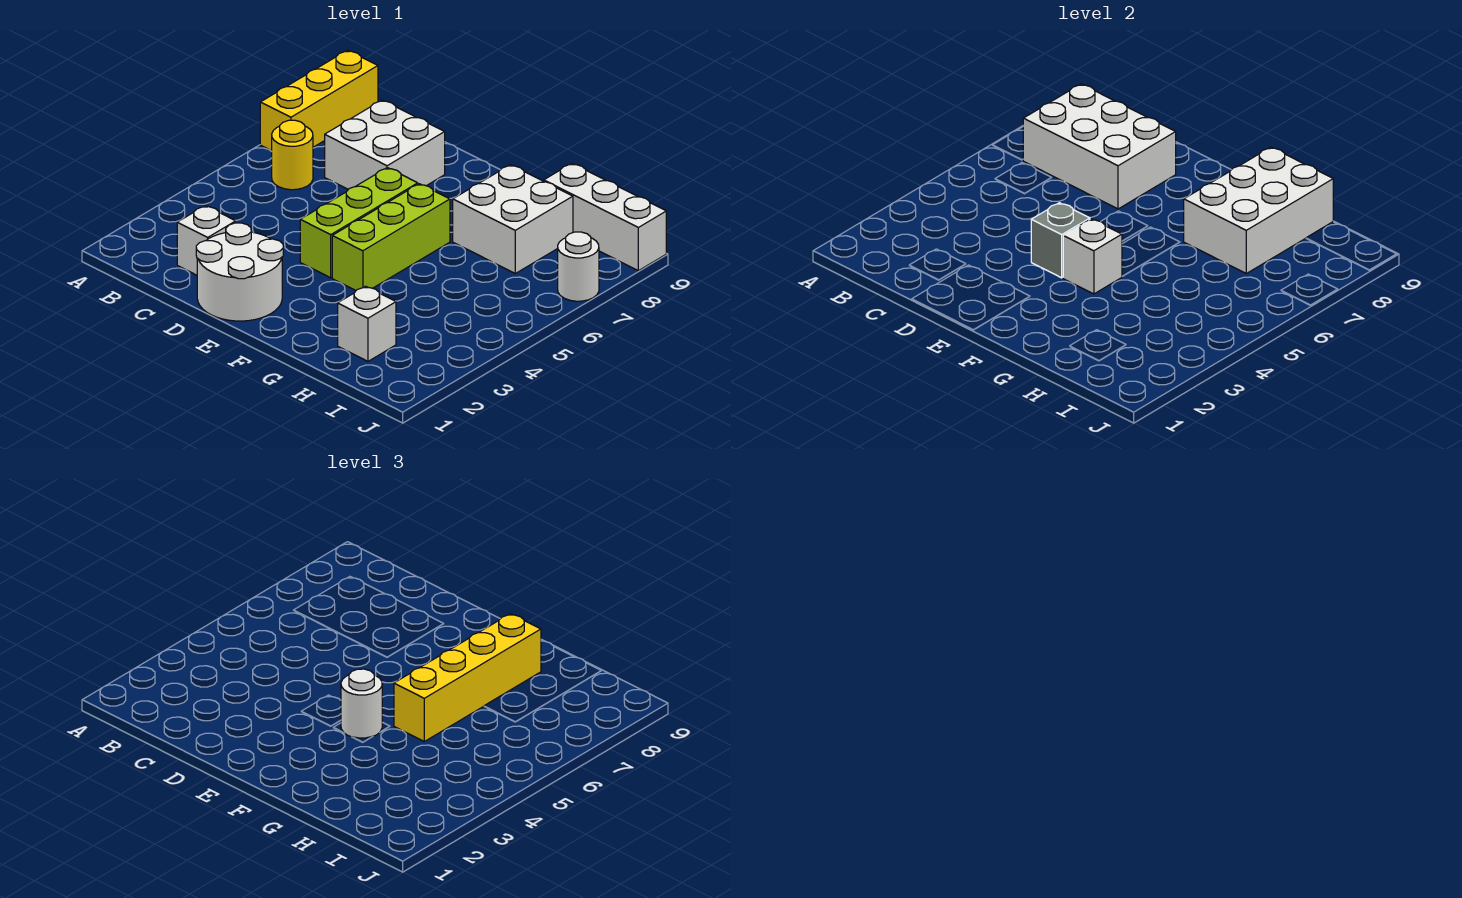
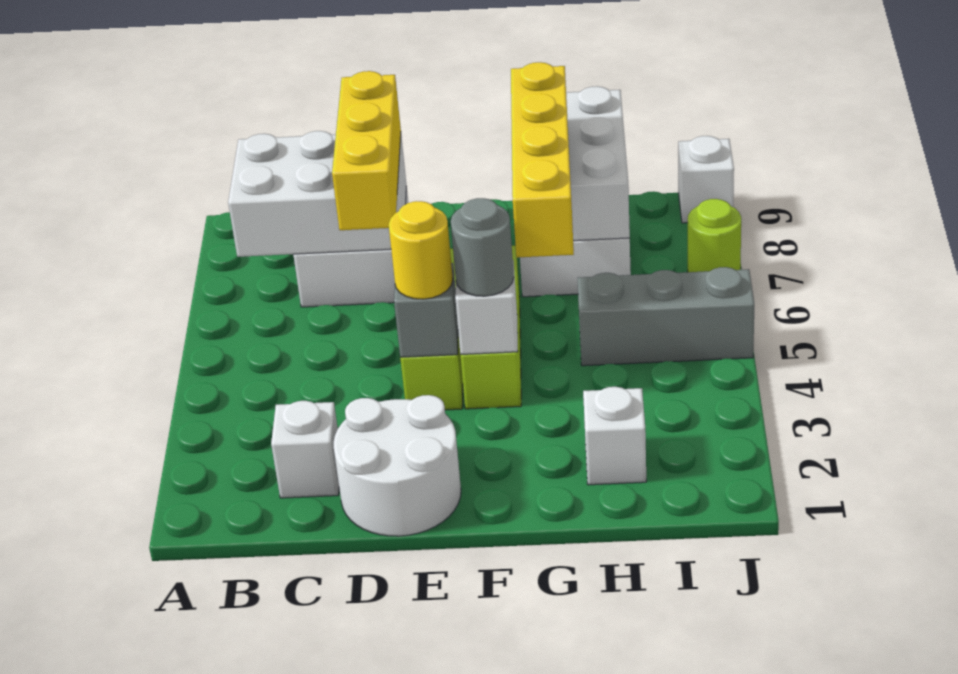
yellow brick A7:A9 level 1 -> yellow brick D6:D8 level 3
yellow round brick B6 level 1 -> yellow round brick E4 level 3
white round brick F4 level 3 -> grey round brick F4 level 3
none -> grey brick H5:J5 level 1
white brick H9:J9 level 1 -> white brick J9 level 1
white round brick J7 level 1 -> lime round brick J7 level 1

